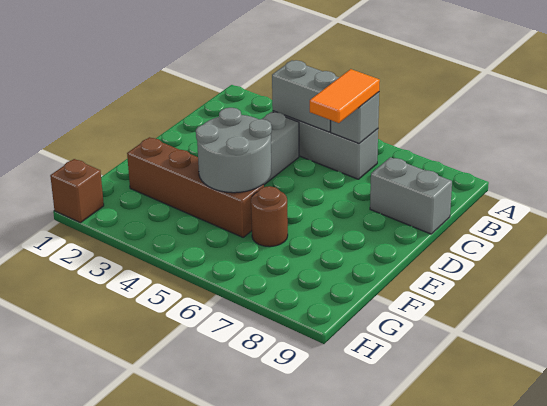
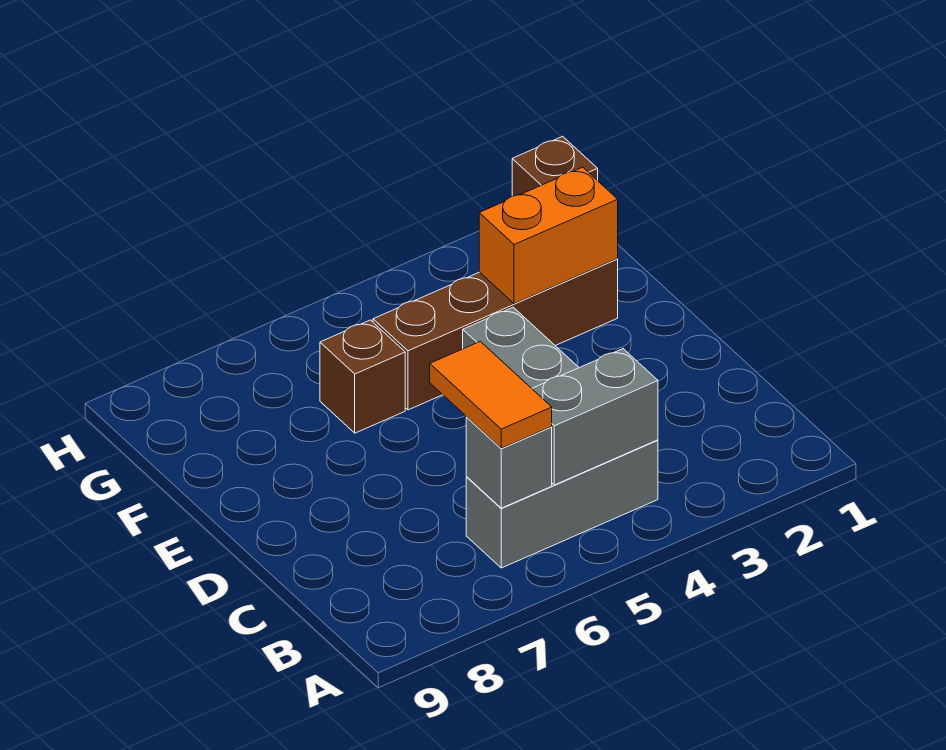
grey brick C8:C9 level 1 -> none
grey round brick E4:F5 level 2 -> none
none -> orange brick F2:F3 level 2
brown round brick F6 level 1 -> brown brick F6 level 1

